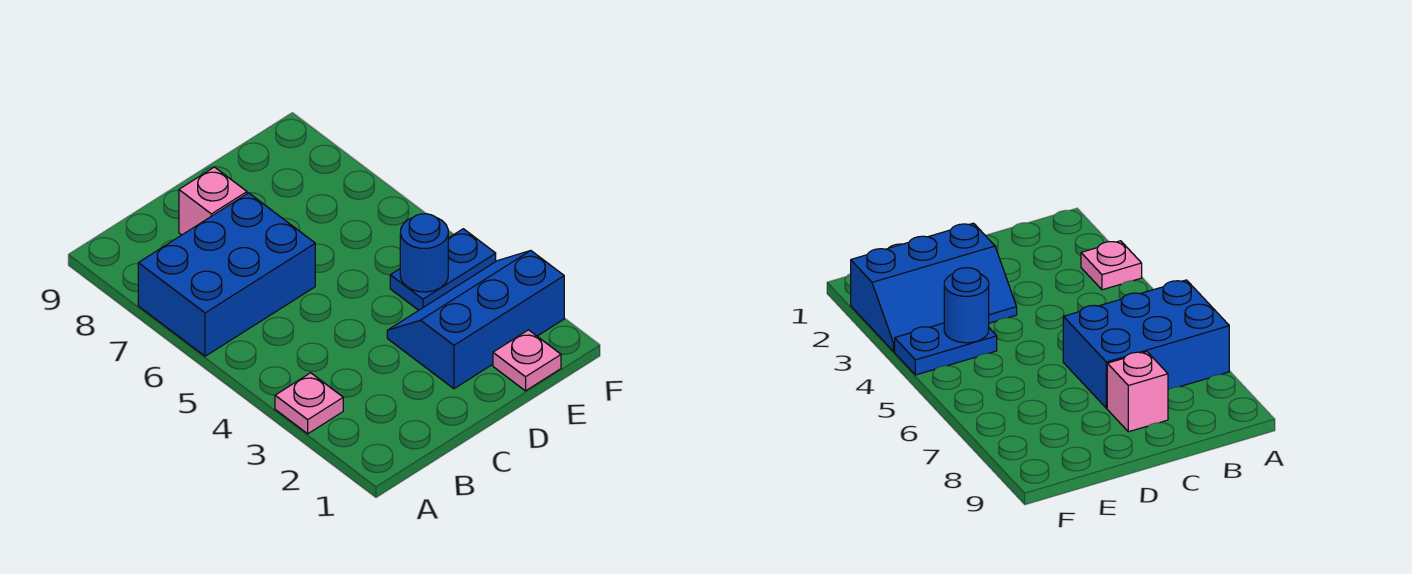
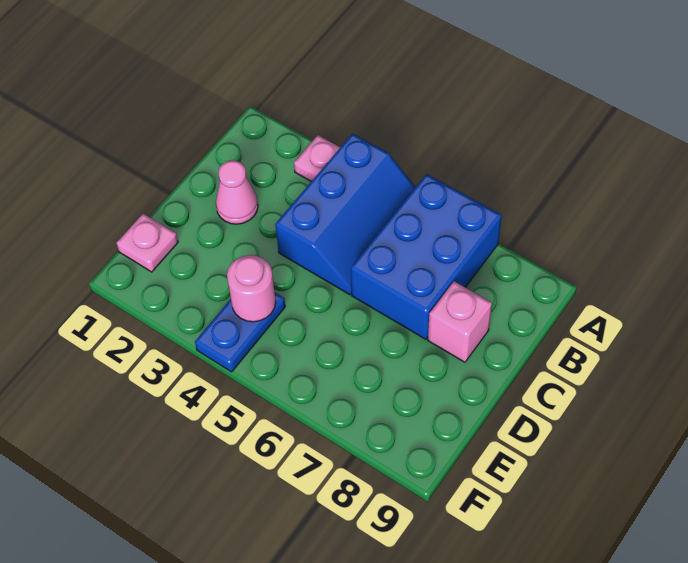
none -> pink cone C2 level 1
blue slope D2:F3 level 1 top 2 -> blue slope A4:C5 level 1 top 4
blue round brick E4 level 2 -> pink round brick E4 level 2

